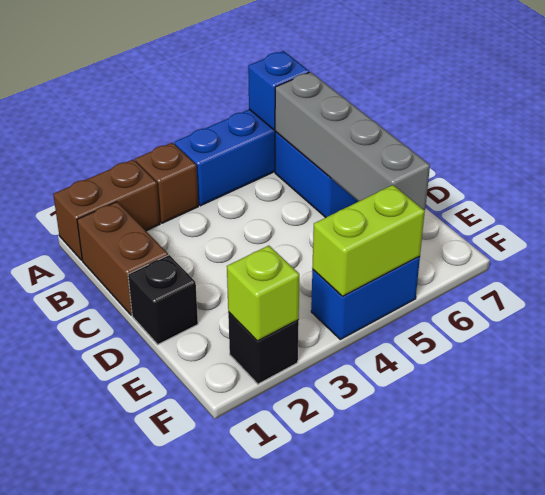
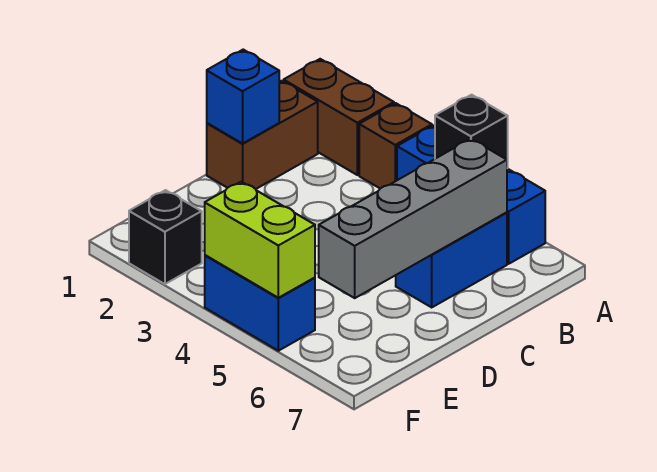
blue brick A6 level 2 -> blue brick C1 level 2
black brick D1 level 1 -> black brick A5 level 2
lime brick F2 level 2 -> none

